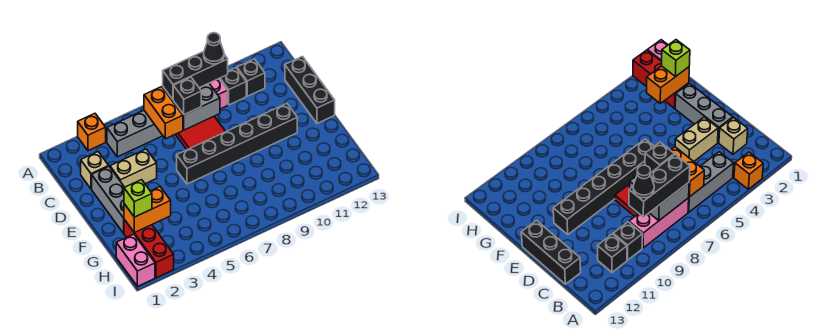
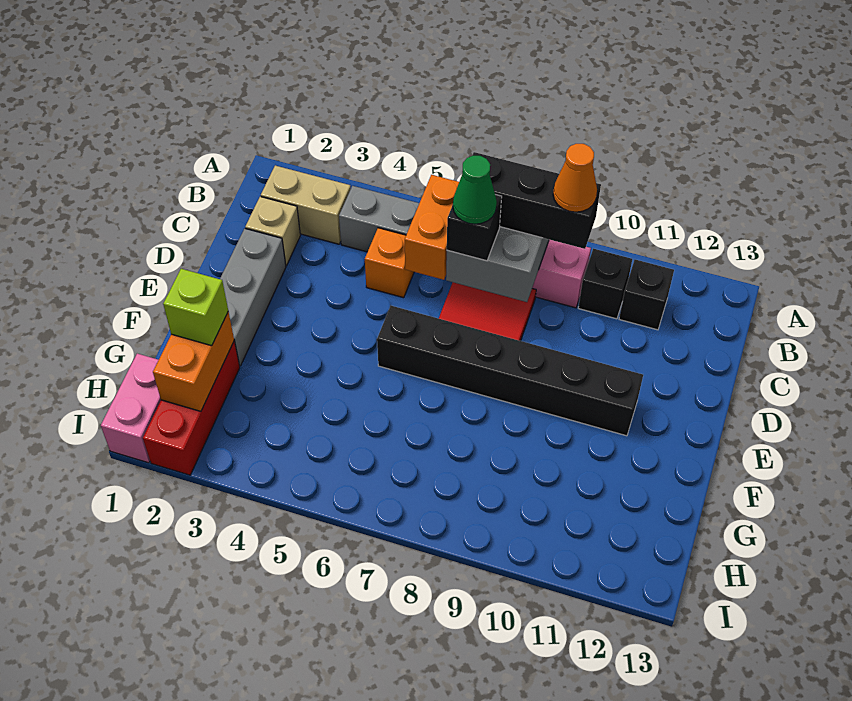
orange brick A3 level 1 -> orange brick C5 level 1
black cone B9 level 4 -> orange cone B9 level 4
none -> green cone C7 level 4
black brick C13:E13 level 1 -> none
tan brick D3:D4 level 1 -> tan brick B2:B3 level 1
orange brick G2:G3 level 2 -> orange brick G2:H2 level 2

